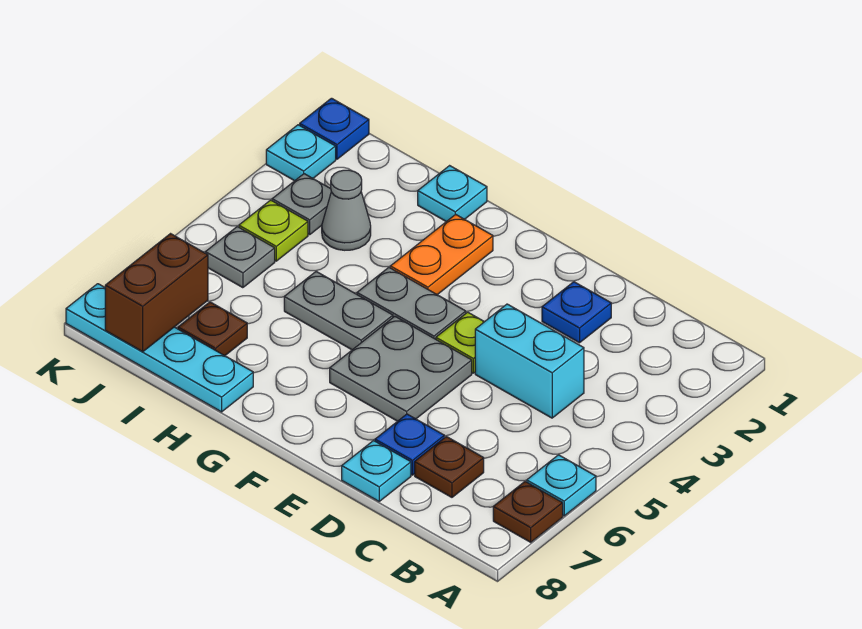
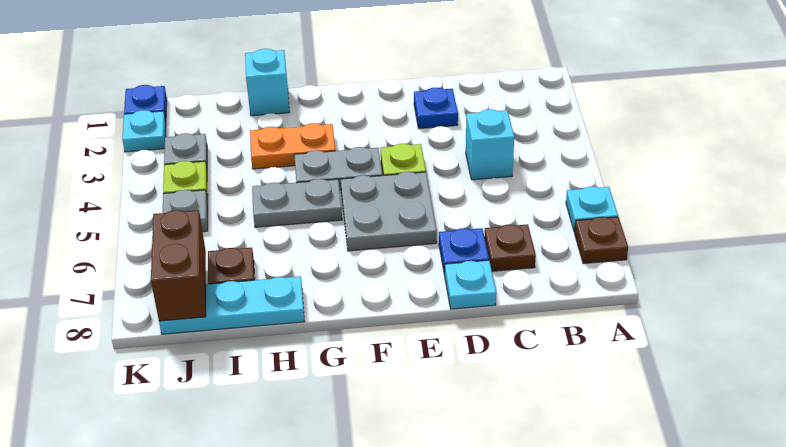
cyan brick C4:D4 level 1 -> cyan brick C4 level 1
orange plate G2:G3 level 1 -> orange plate G3:H3 level 1
cyan plate H1 level 1 -> cyan brick H1 level 1
cyan plate H8:K8 level 1 -> cyan plate H8:J8 level 1
grey cone I3 level 1 -> none

